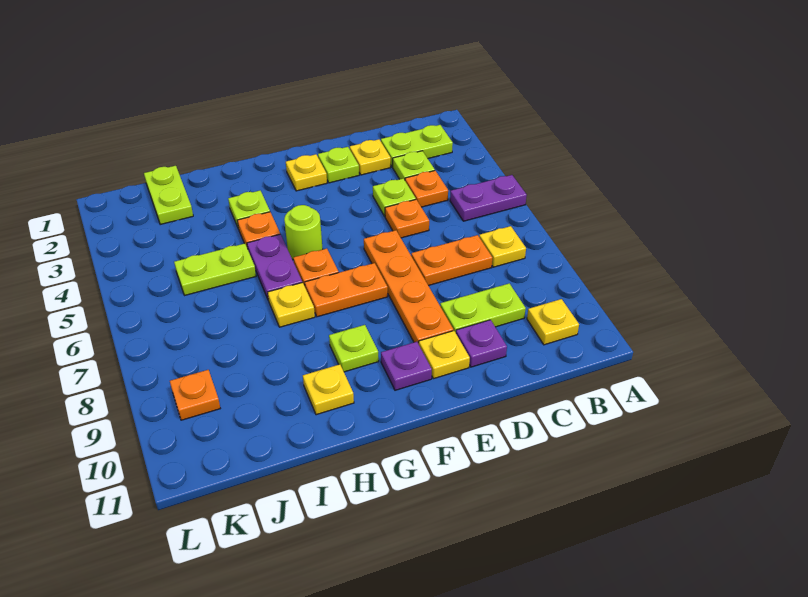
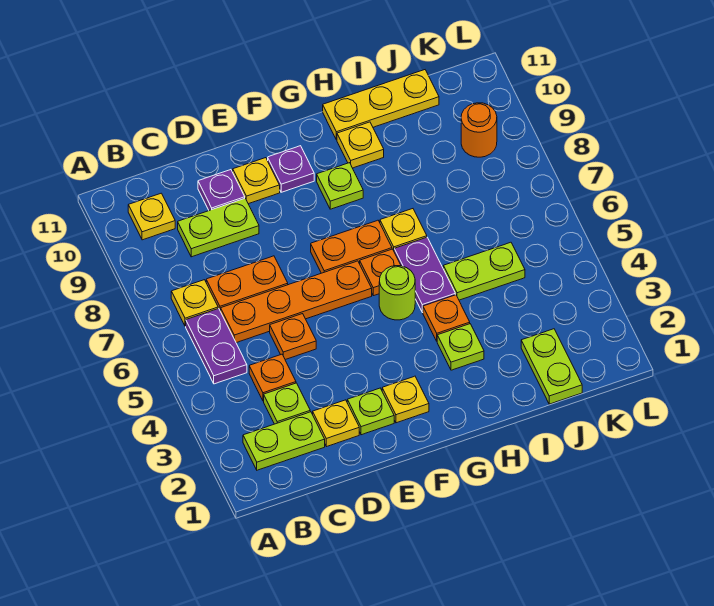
purple plate A5:B5 level 1 -> purple plate B5:B6 level 1
lime plate D4 level 1 -> none
orange plate E6:E9 level 1 -> orange plate C6:F6 level 1
none -> yellow plate H11:J11 level 1
orange plate K9 level 1 -> orange round brick K9 level 1

